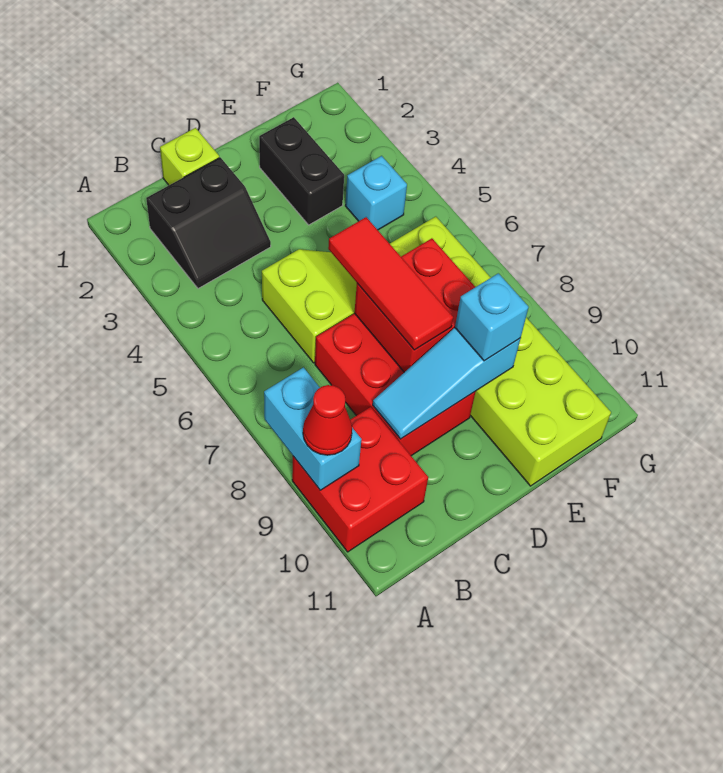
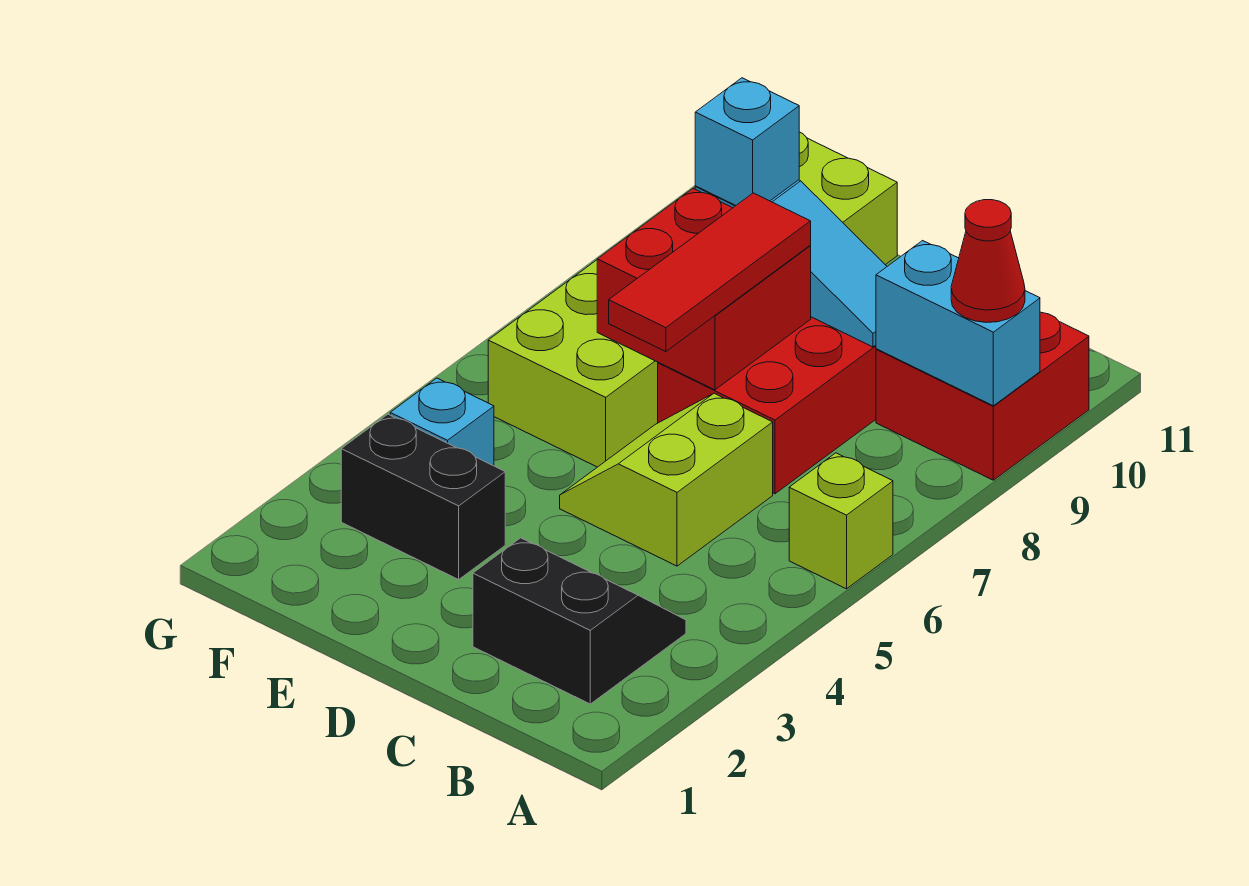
cyan brick A8:A9 level 2 -> cyan brick A9:B9 level 2
lime brick C1 level 1 -> lime brick A6 level 1
black brick E2:E3 level 1 -> black brick E3:F3 level 1

